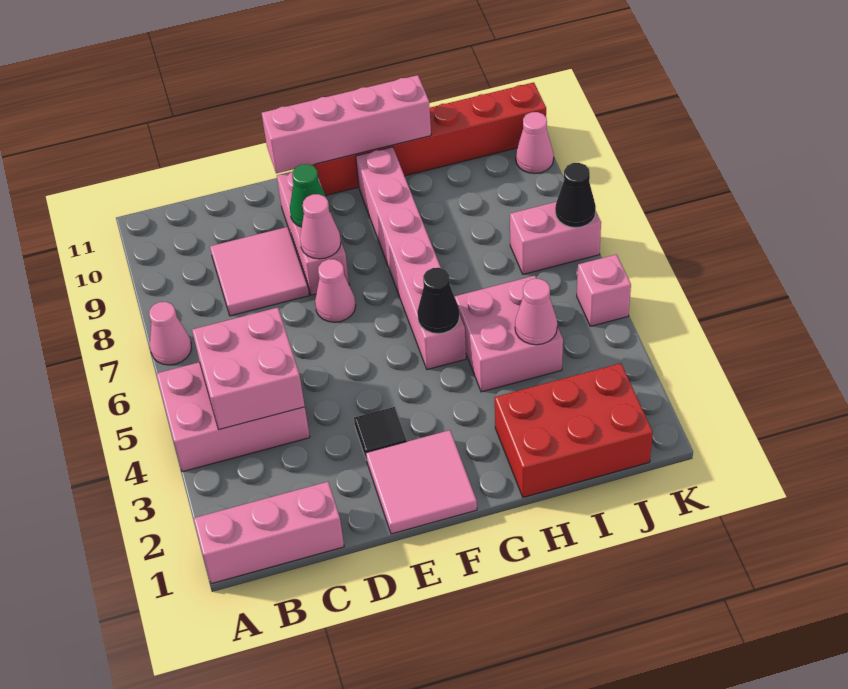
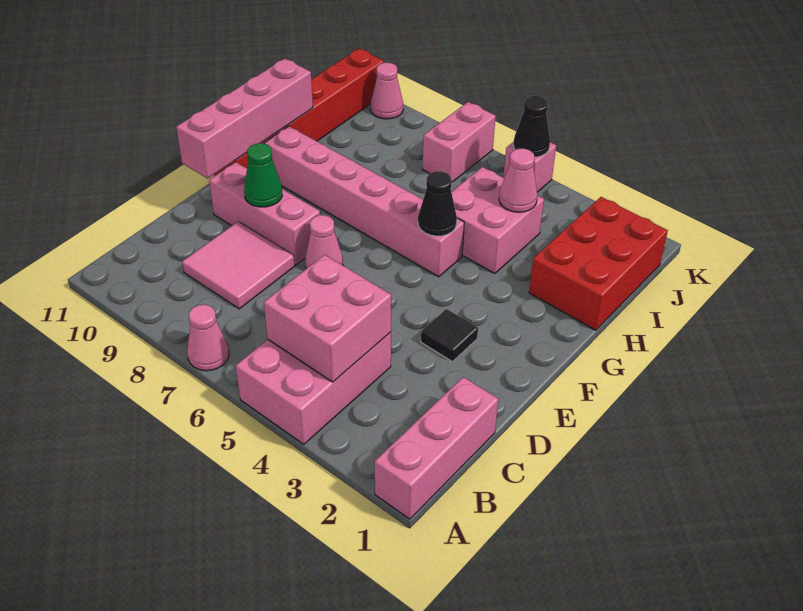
pink tile E1:F2 level 1 -> none
pink cone E8 level 2 -> none
black cone K7 level 2 -> black cone K5 level 2

